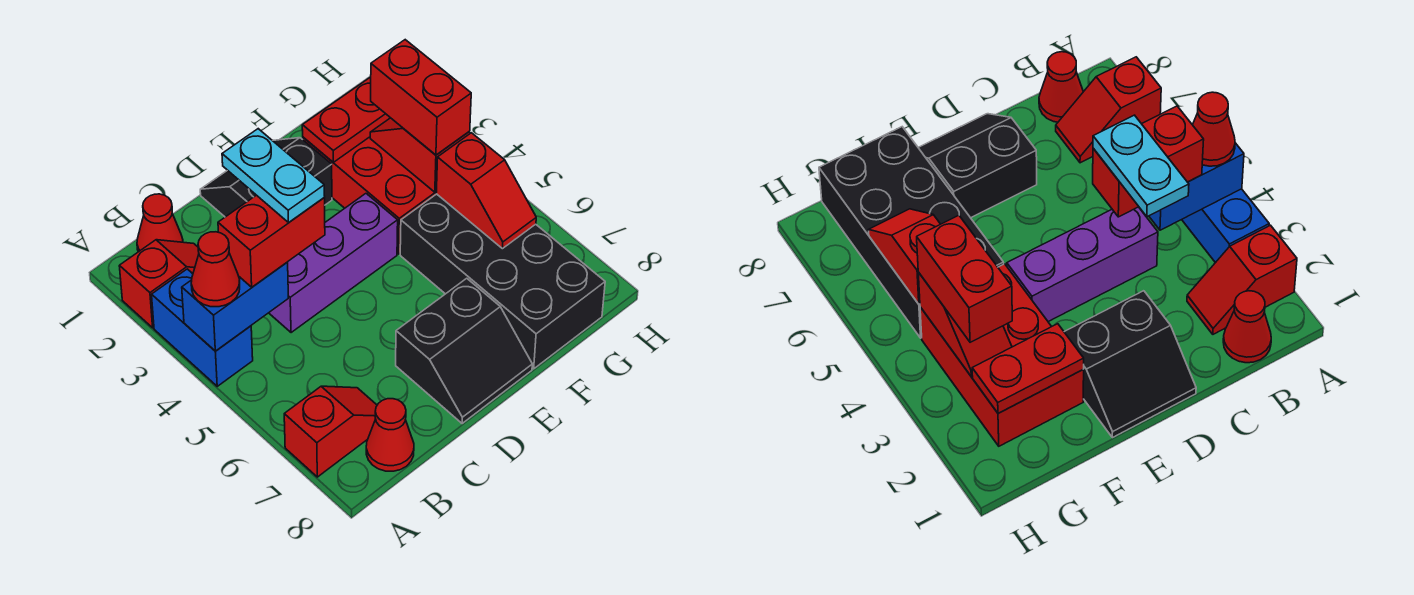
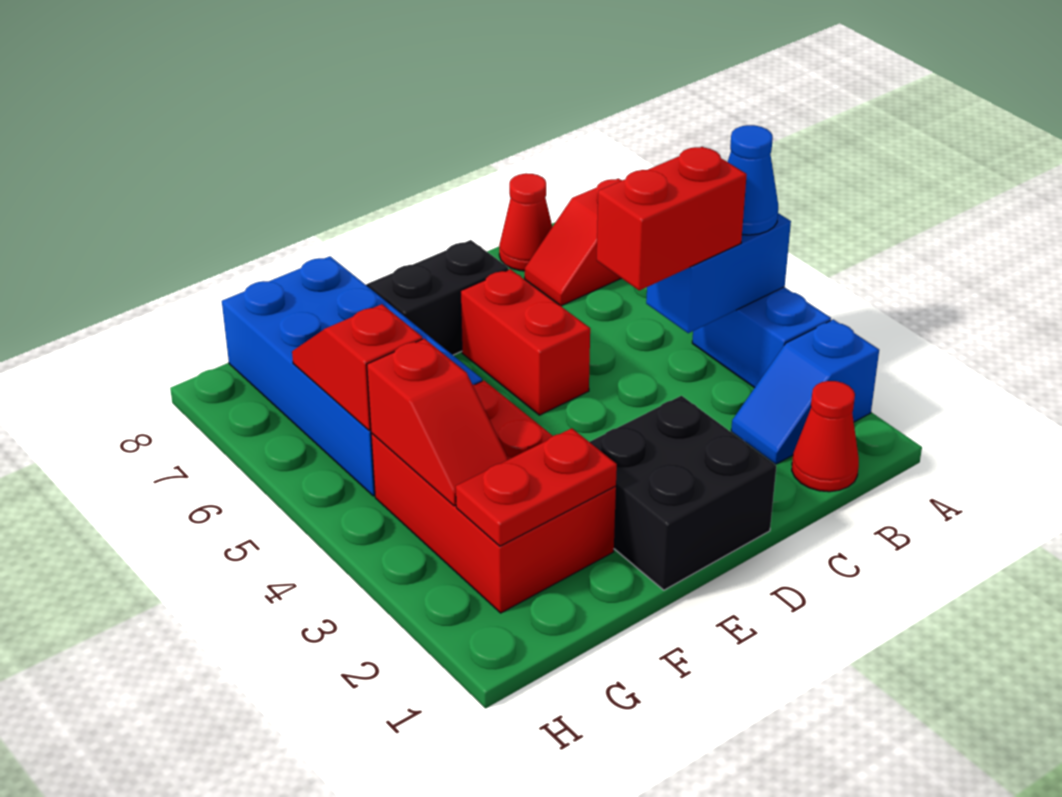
red slope A2:B2 level 1 top A -> blue slope A2:B2 level 1 top A
red cone A4 level 3 -> blue cone A4 level 3
cyan plate C3:C4 level 4 -> none
purple brick C4:E4 level 1 -> none
black slope D1:E2 level 1 top 2 -> black brick D1:E2 level 1
black brick F5:G8 level 1 -> blue brick F5:G8 level 1
red brick G3:G4 level 3 -> red brick D5:D6 level 1

